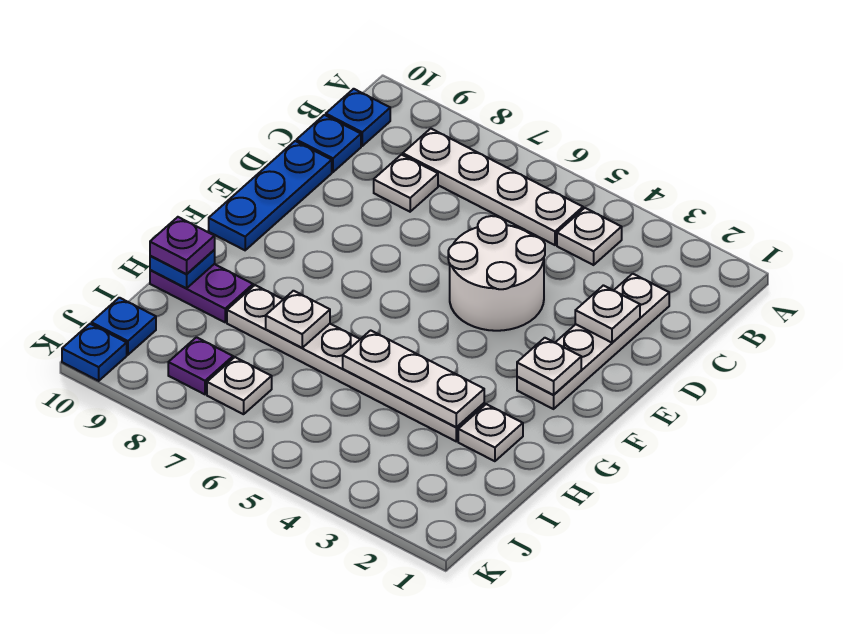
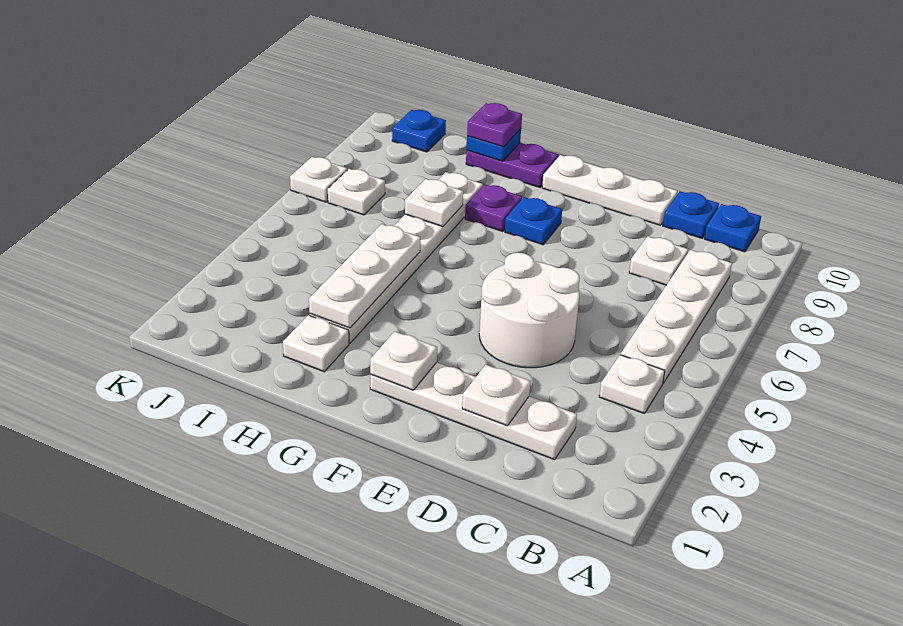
blue plate D10:F10 level 1 -> white plate D10:F10 level 1
purple plate H9:H10 level 1 -> purple plate G10:H10 level 1
purple plate J8 level 1 -> purple plate G8 level 1
none -> white plate K7 level 1
blue plate K10 level 1 -> blue plate F8 level 1

